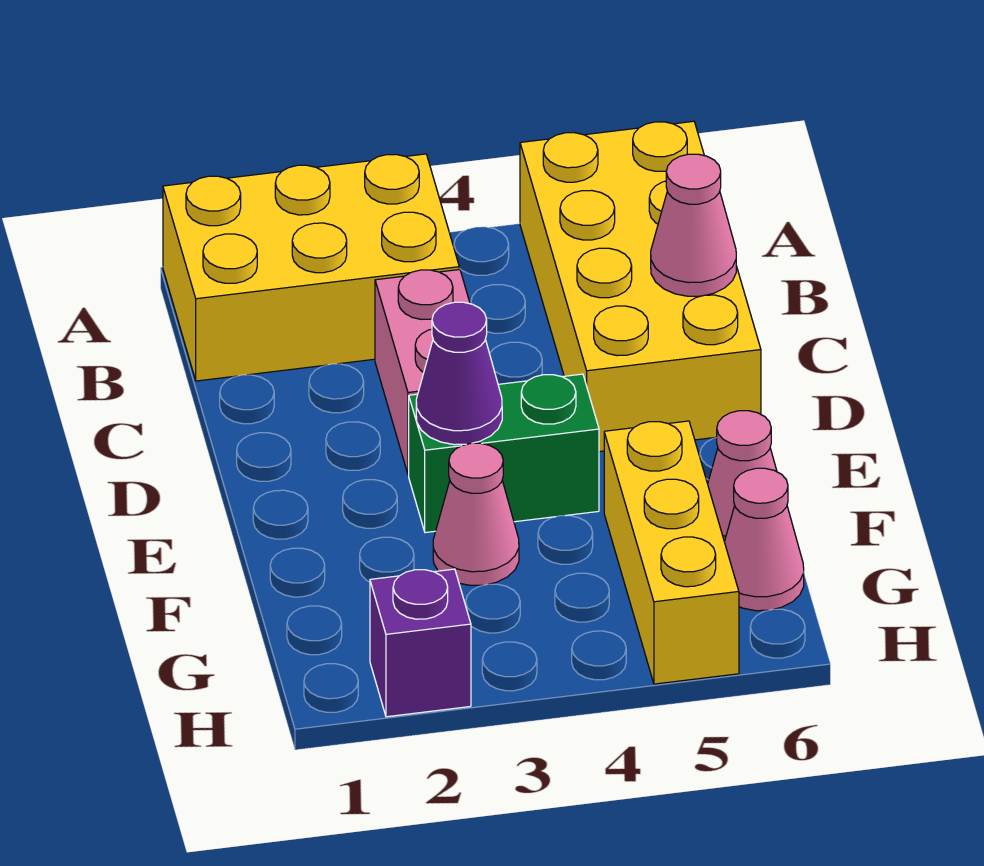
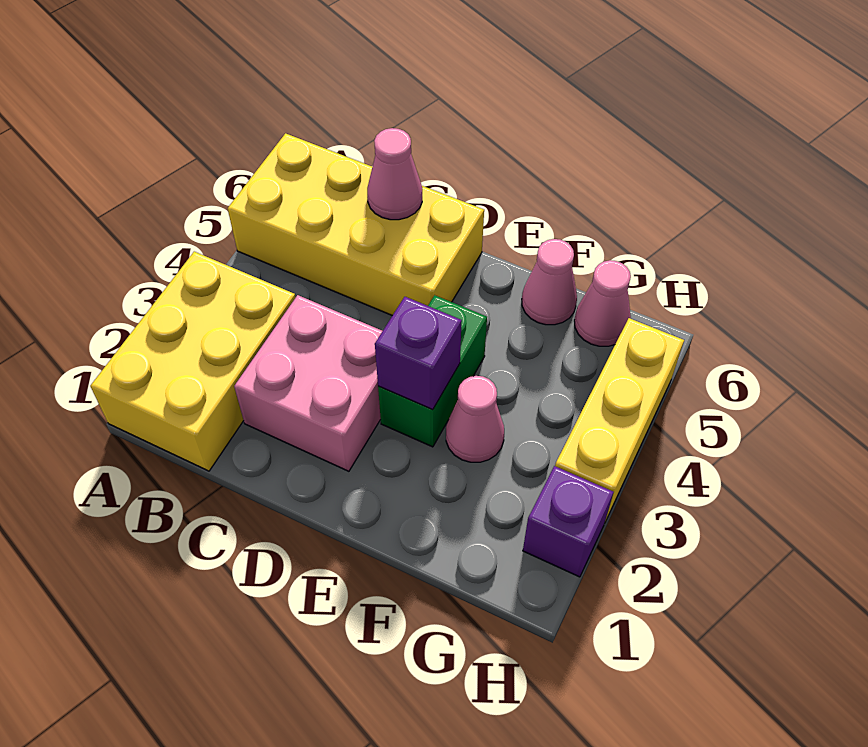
pink brick C3:D3 level 1 -> pink brick C2:D3 level 1
purple cone E3 level 2 -> purple brick E3 level 2
yellow brick F5:H5 level 1 -> yellow brick H3:H5 level 1

